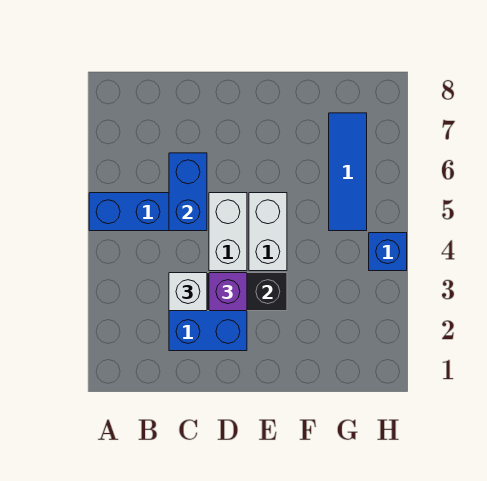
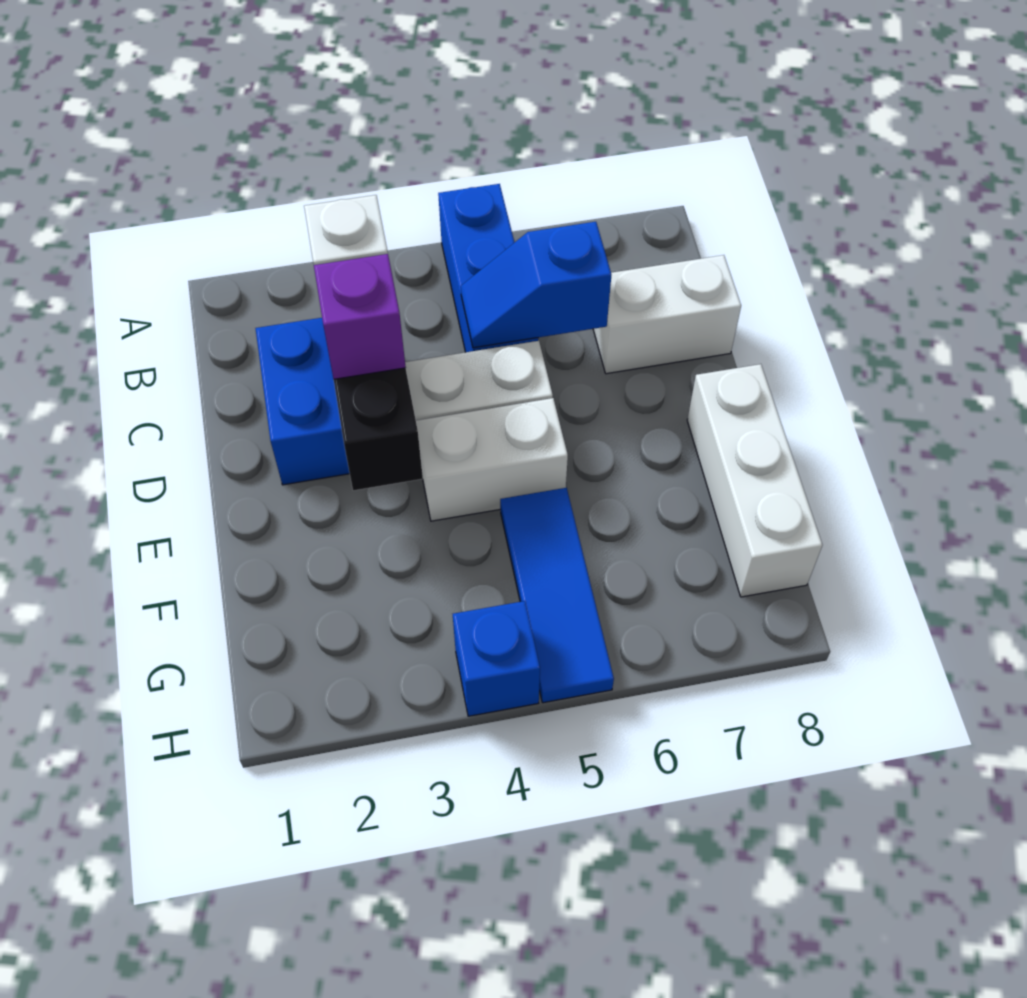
blue brick C5:C6 level 2 -> blue slope C5:C6 level 2 top 6
none -> white brick C7:C8 level 1
none -> white brick E8:G8 level 1
blue tile G5:G7 level 1 -> blue tile F5:H5 level 1

